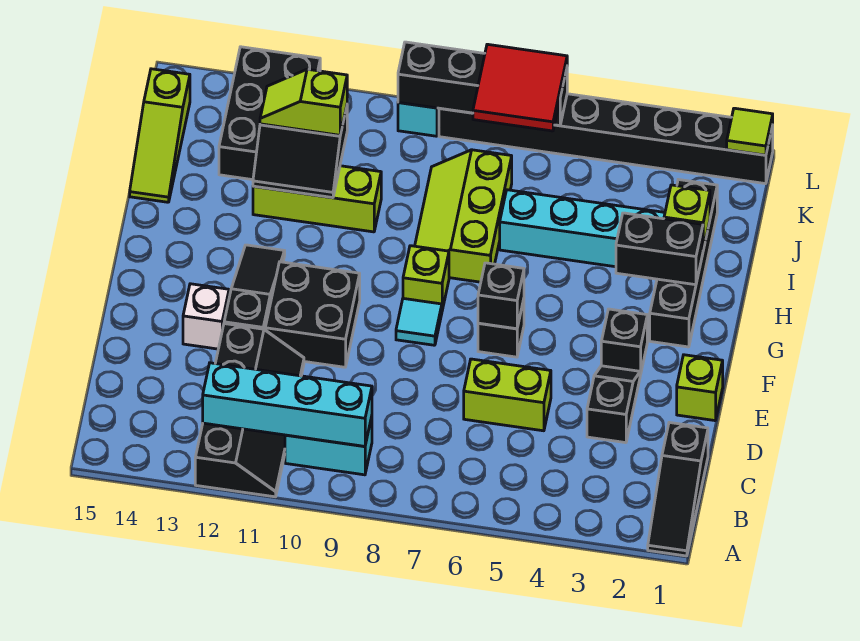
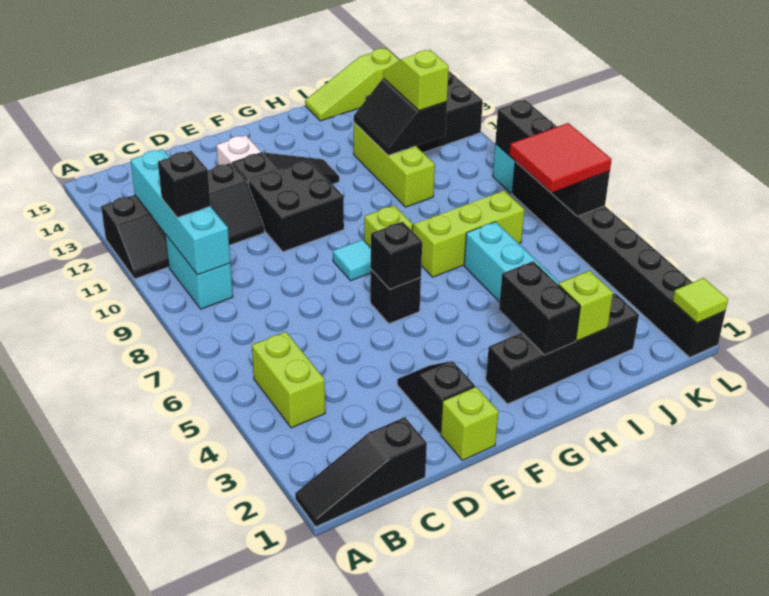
black slope D3:E3 level 1 top D -> black slope E2:E3 level 1 top 2
lime brick D5:D6 level 1 -> lime brick B4:B5 level 1
black brick F3 level 1 -> black brick B10 level 3

